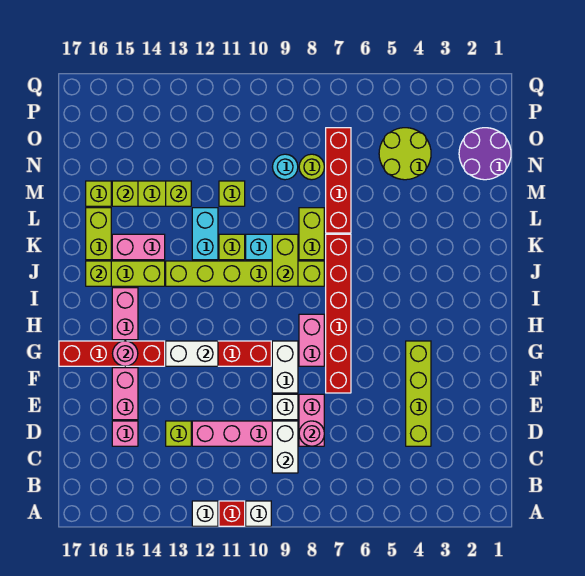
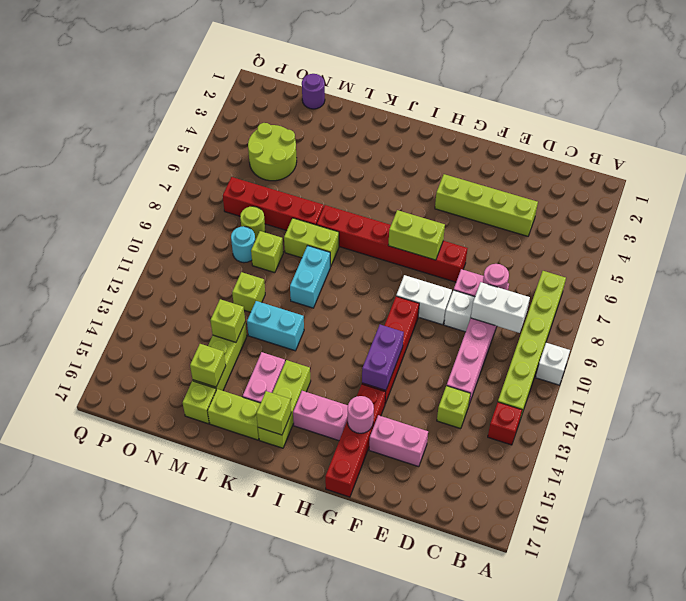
red brick A11 level 1 -> red brick B13 level 1
white brick A12 level 1 -> none
pink brick D15 level 1 -> none
pink brick G8:H8 level 1 -> none
white brick G12:G13 level 2 -> purple brick G12:G13 level 2
lime brick J8:J13 level 1 -> lime brick B7:B12 level 1
lime brick J9:K9 level 2 -> lime brick G7:H7 level 2
lime brick K11 level 1 -> lime brick M9 level 1
purple round brick N1:O2 level 1 -> purple round brick N1 level 1

